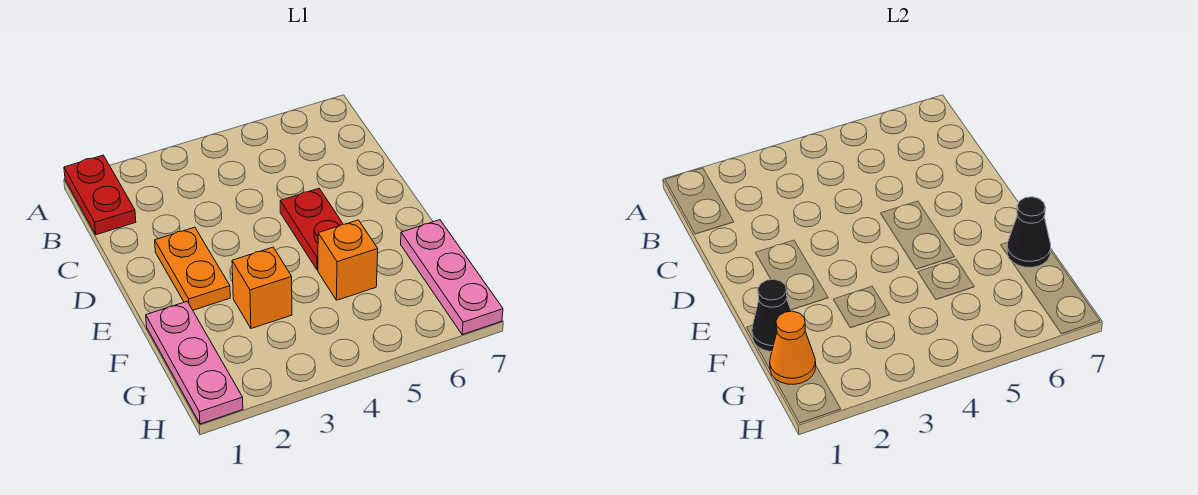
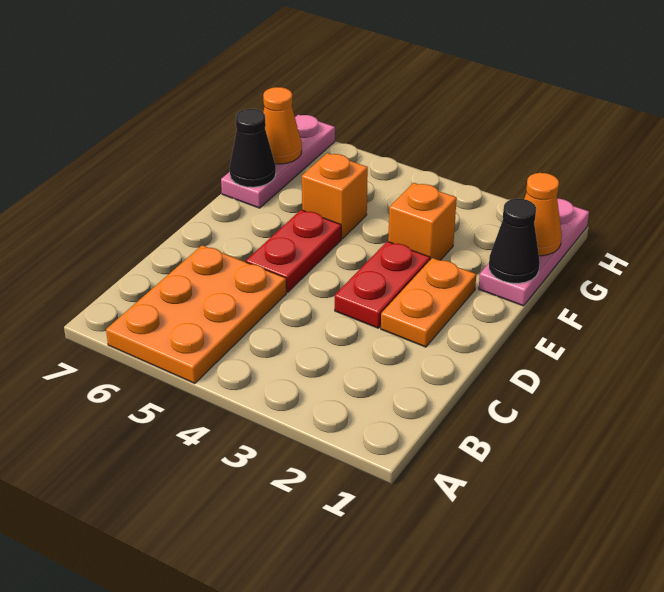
red plate A1:B1 level 1 -> red plate D3:E3 level 1
none -> orange plate A5:C6 level 1
none -> orange cone G7 level 2

